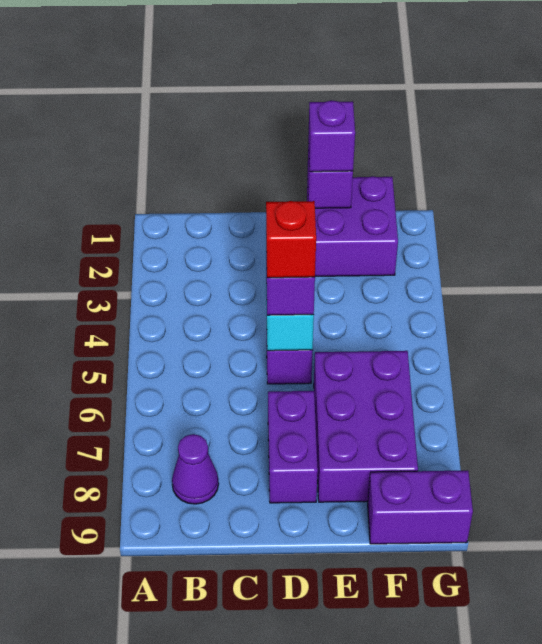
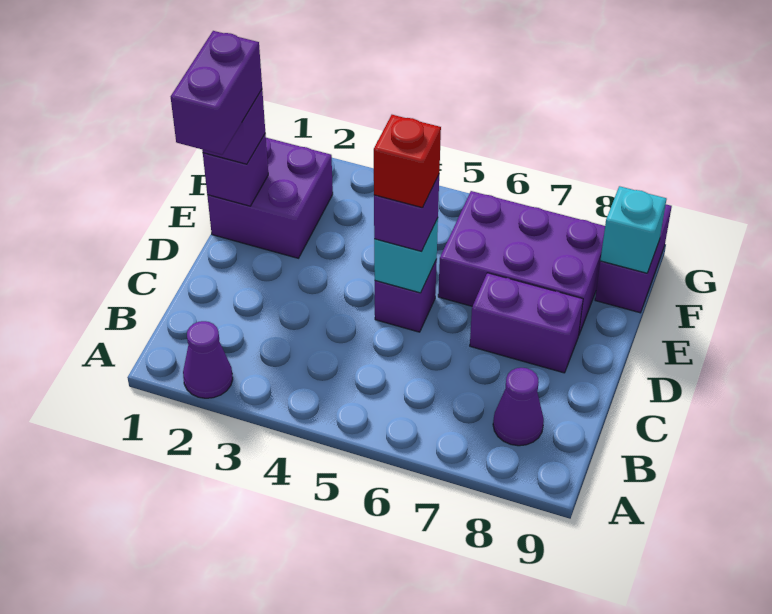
none -> purple cone A2 level 1
none -> purple brick D1:E1 level 4
none -> cyan brick F9 level 2

